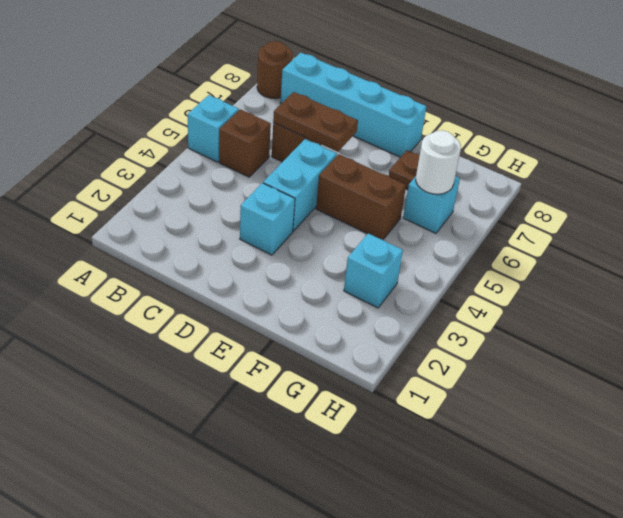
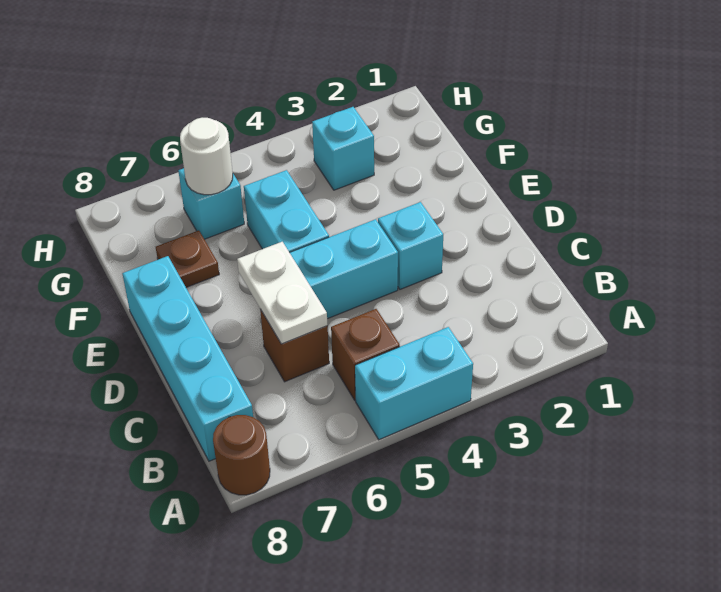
cyan brick A5 level 1 -> cyan brick A4:A5 level 1
brown plate C6:D6 level 2 -> white plate C6:D6 level 2
brown brick E5:F5 level 1 -> cyan brick E5:F5 level 1

